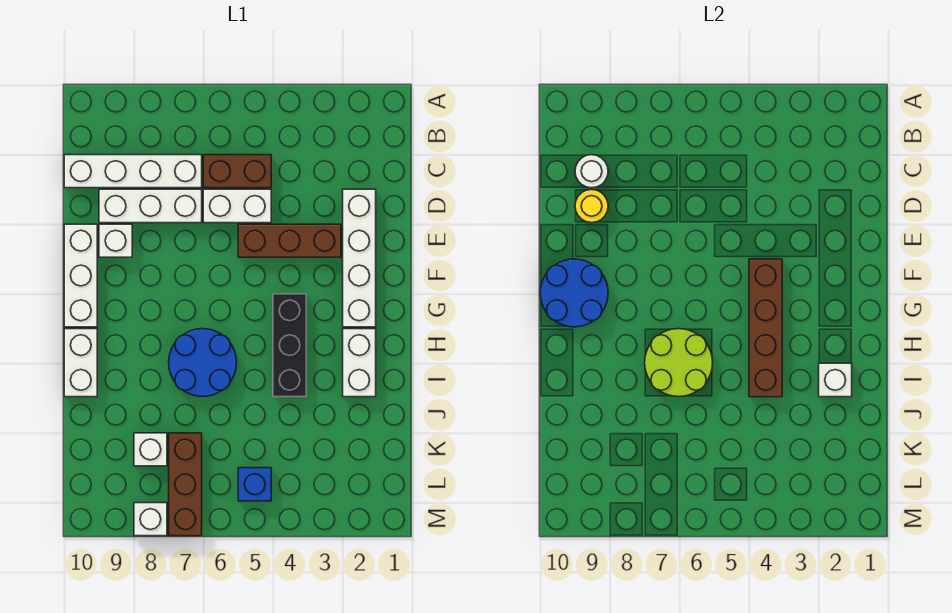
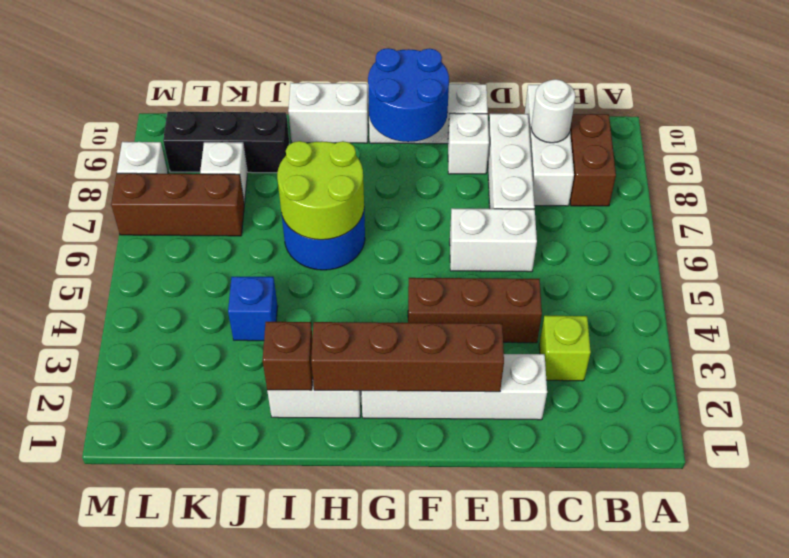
none -> lime brick C3 level 1
brown brick C5:C6 level 1 -> brown brick B8:B9 level 1
white brick C7:C10 level 1 -> white brick C8:C10 level 1
white brick D5:D6 level 1 -> white brick D6:E6 level 1
yellow round brick D9 level 2 -> none
brown brick E3:E5 level 1 -> brown brick D4:F4 level 1
brown brick F4:I4 level 2 -> brown brick E2:H2 level 2
black brick G4:I4 level 1 -> black brick J9:L9 level 1
white brick I2 level 2 -> brown brick I2 level 2
blue brick L5 level 1 -> blue brick J4 level 1

